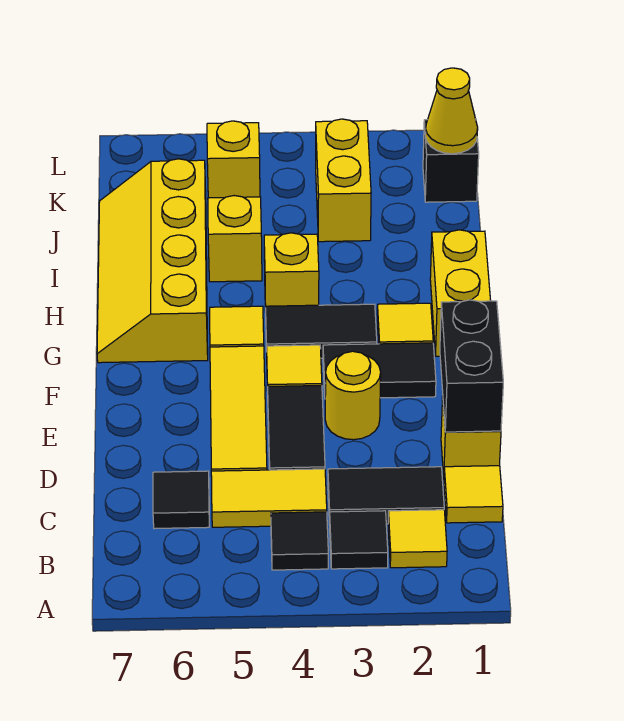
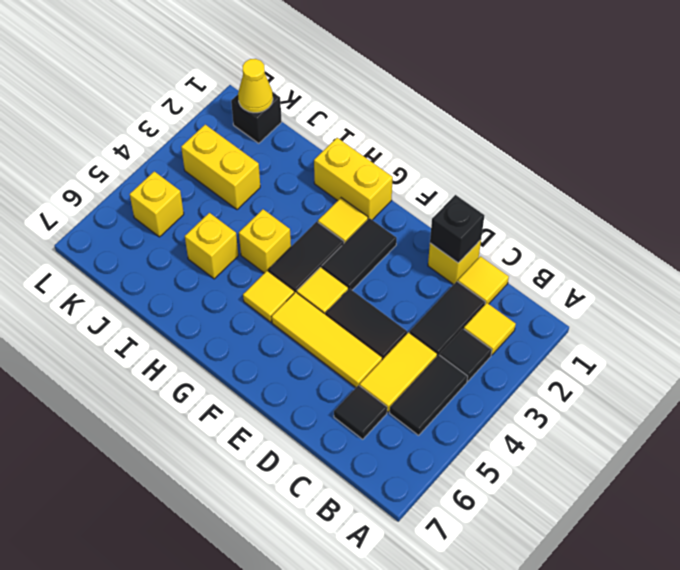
black tile B4 level 1 -> black tile B4:B5 level 1
black brick D1:E1 level 2 -> black brick D1 level 2
yellow round brick E3 level 1 -> none
yellow slope G6:J7 level 1 top 6 -> none

